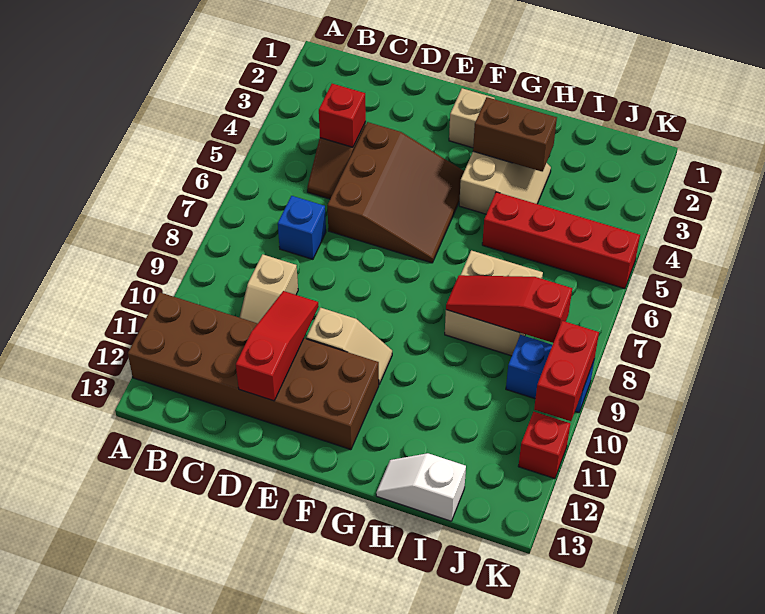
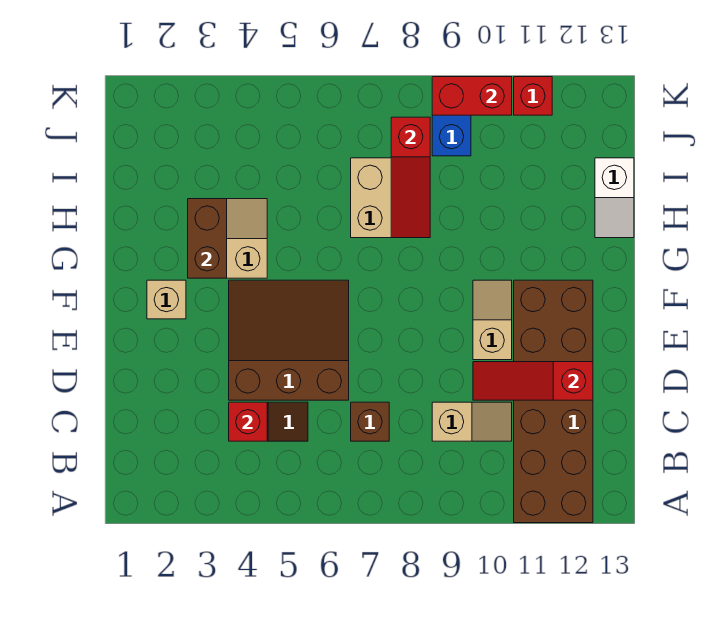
blue brick C7 level 1 -> brown brick C7 level 1
red brick H5:K5 level 1 -> none

